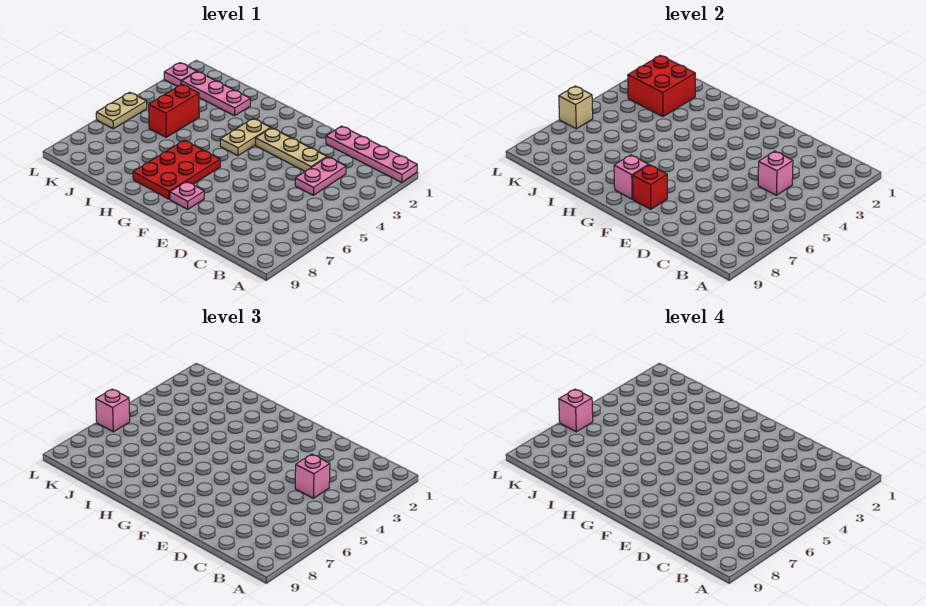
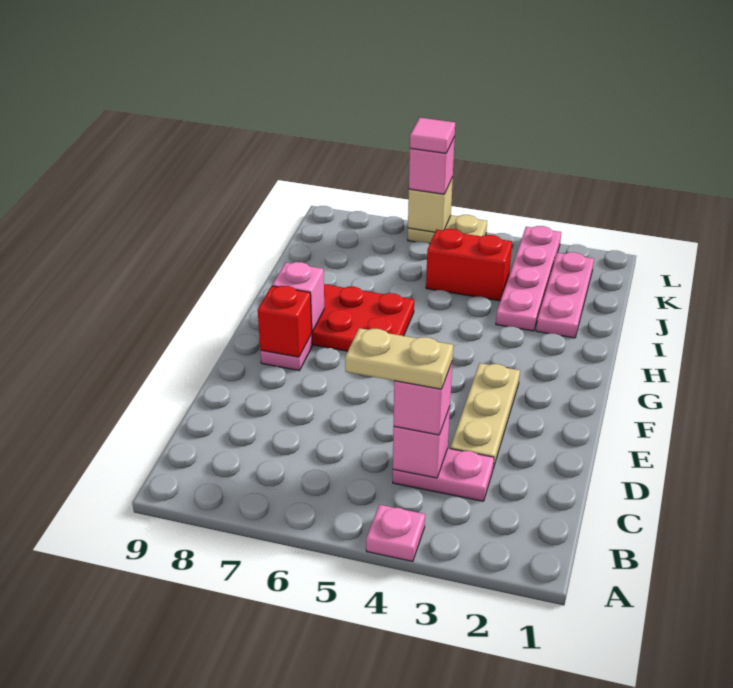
pink plate A1:D1 level 1 -> pink plate I3:L3 level 1
tan plate G3:G4 level 1 -> tan plate C4:C5 level 4
red brick J2:K3 level 2 -> none
pink plate L2 level 1 -> pink plate A4 level 1
pink brick L6 level 4 -> pink tile L6 level 4

